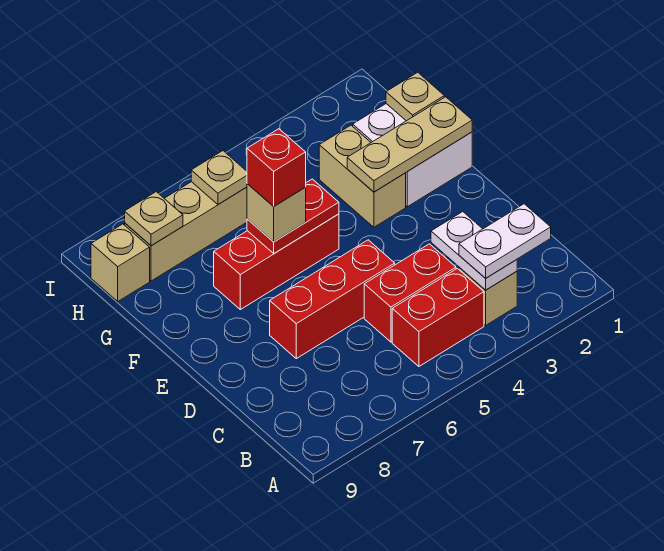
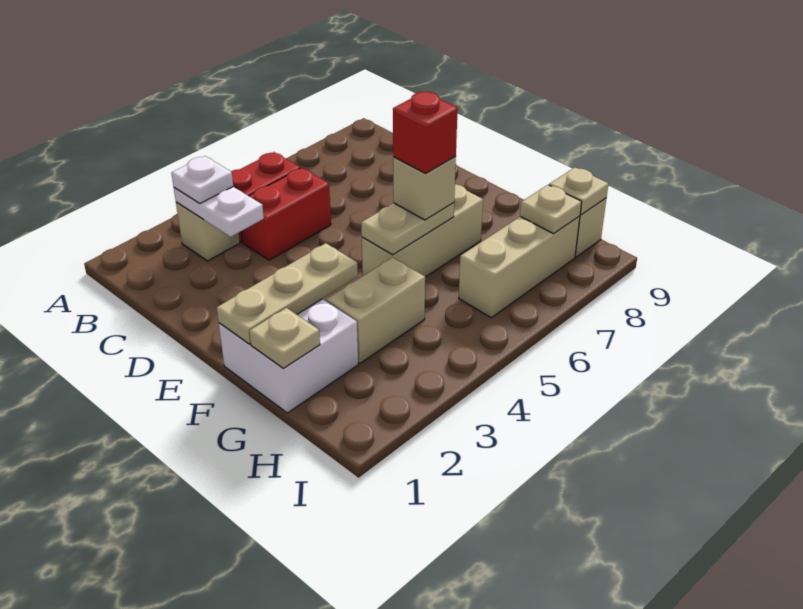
white plate B2:B3 level 3 -> white plate B3 level 3
red brick D5:D7 level 1 -> none
tan brick F3:G3 level 1 -> tan brick G3:G4 level 1
red brick F5:F7 level 1 -> tan brick F5:F7 level 1
red plate F5:F6 level 2 -> tan plate F5:F6 level 2
tan plate H6 level 2 -> tan plate H9 level 2

